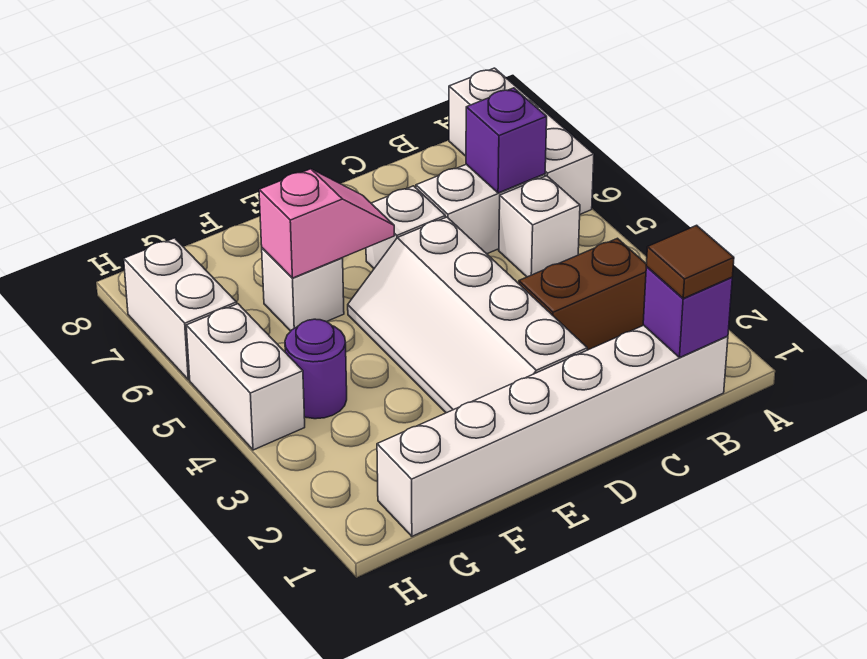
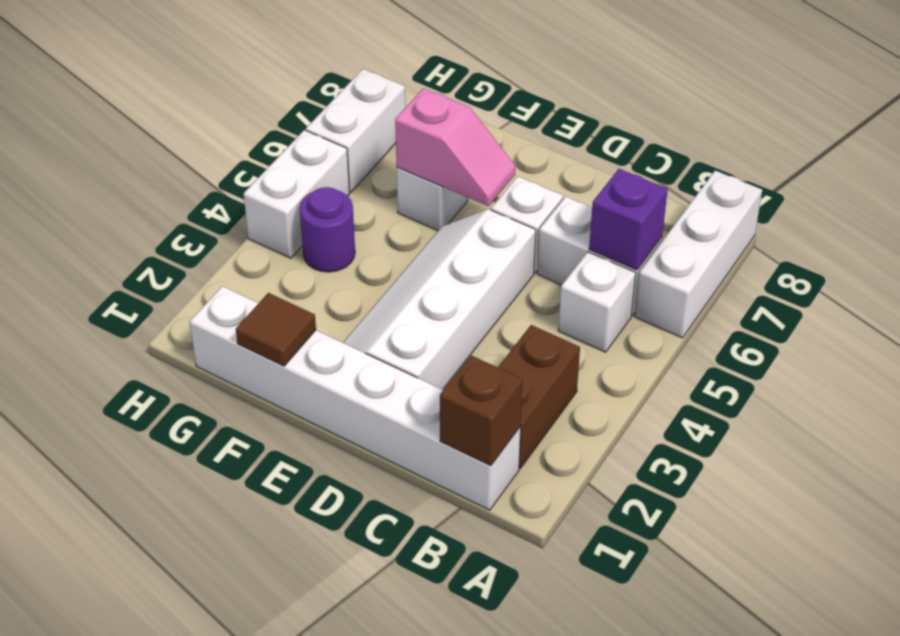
purple brick B1 level 2 -> brown brick B1 level 2
brown tile B1 level 3 -> brown tile F1 level 2
brown brick B3:C3 level 1 -> brown brick B2:B3 level 1

